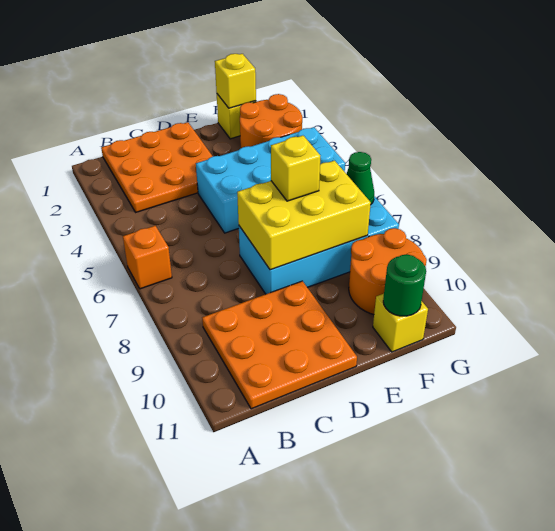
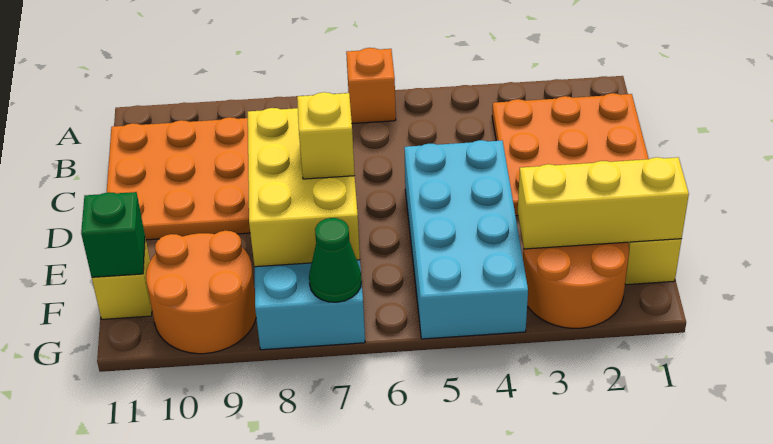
yellow brick F1 level 2 -> yellow brick F1:F3 level 2
green round brick F11 level 2 -> green brick F11 level 2

